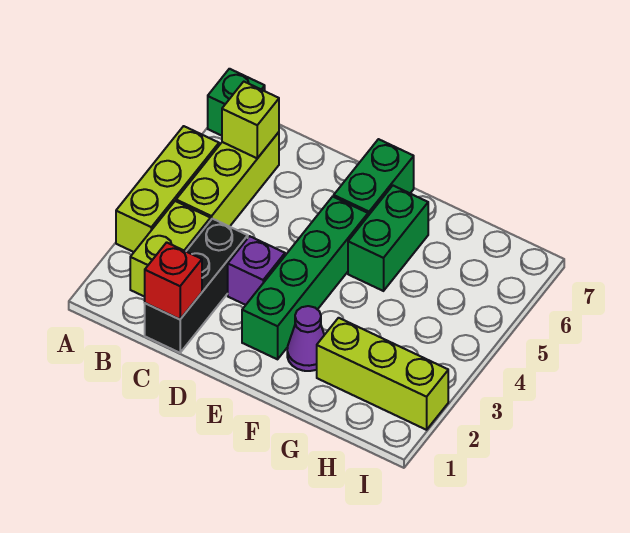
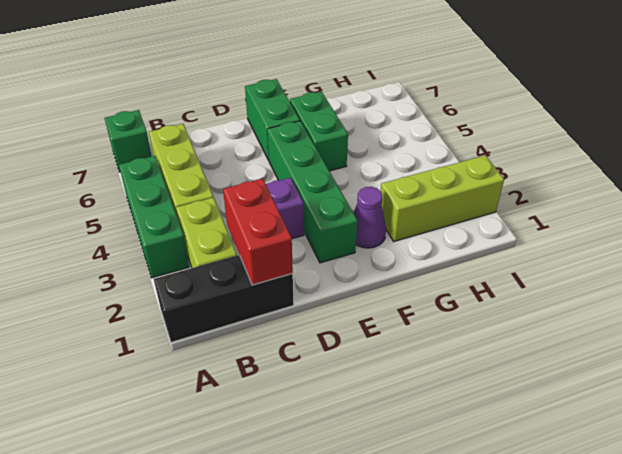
lime brick A3:A5 level 1 -> green brick A3:A5 level 1
lime brick B6 level 2 -> none
black brick C1:C3 level 1 -> black brick A1:C1 level 1
red brick C1 level 2 -> red brick C1:C2 level 2

